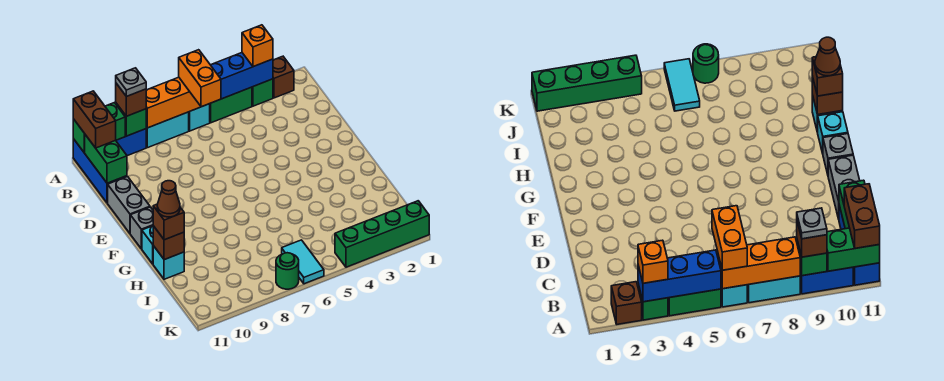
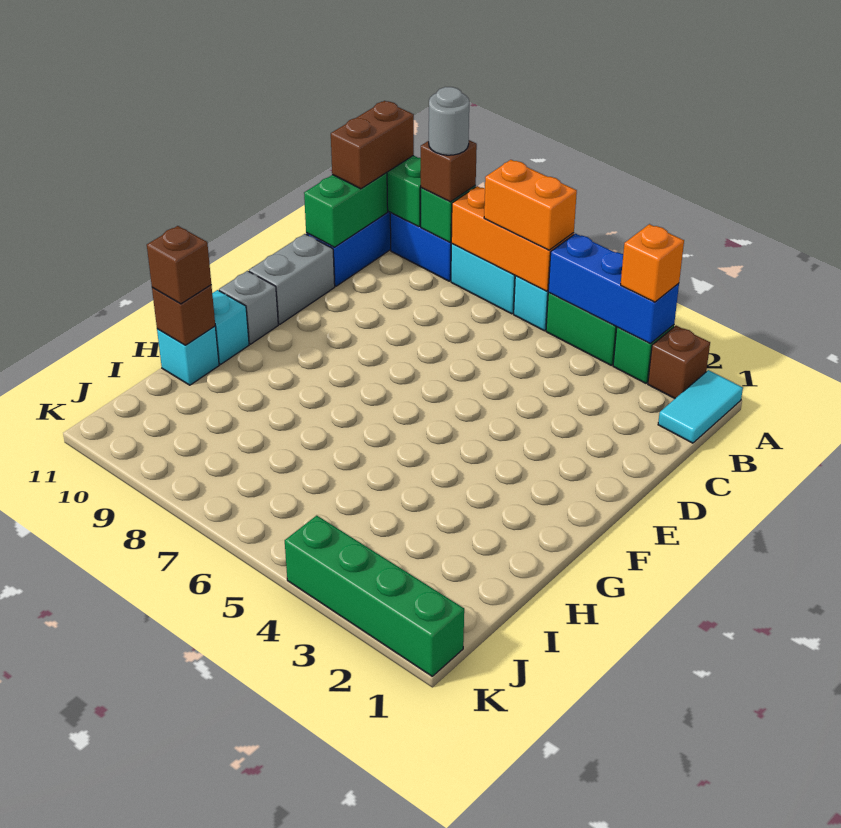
orange brick A6:B6 level 3 -> orange brick A6:A7 level 3
grey plate A9 level 4 -> grey round brick A9 level 4
brown cone H11 level 4 -> none
cyan tile J6:K6 level 1 -> cyan tile A1:B1 level 1
green round brick K7 level 1 -> none

